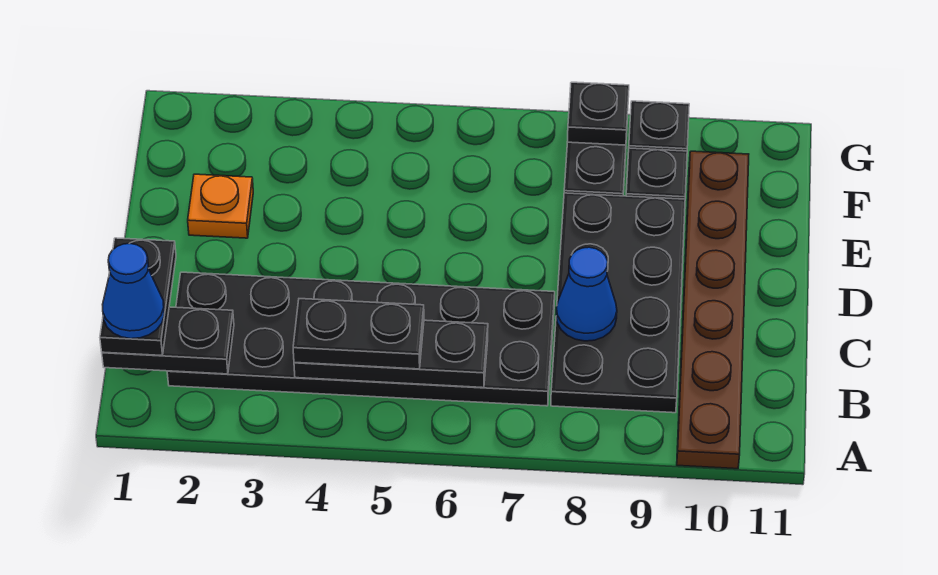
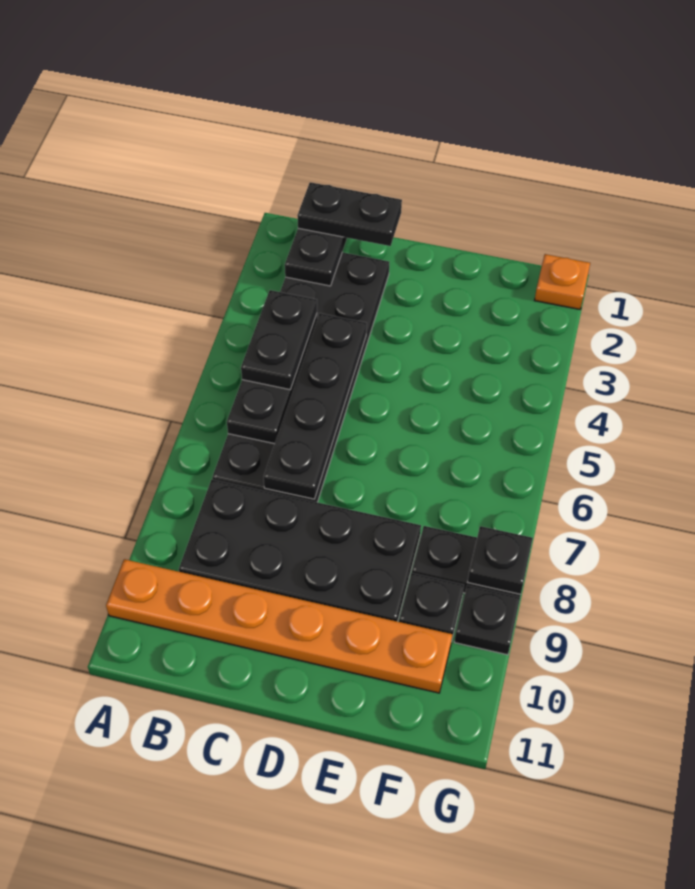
brown plate A10:F10 level 1 -> orange plate A10:F10 level 1
blue cone B1 level 4 -> none
none -> black plate C4:C7 level 2
blue cone C8 level 2 -> none
orange plate E2 level 1 -> orange plate G1 level 1

